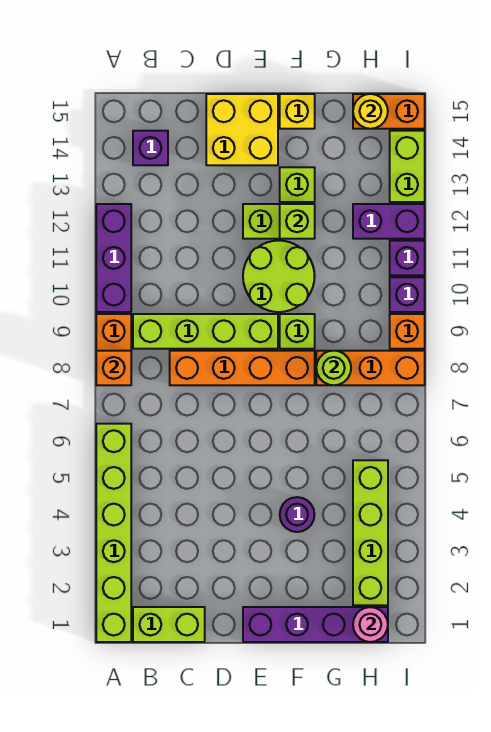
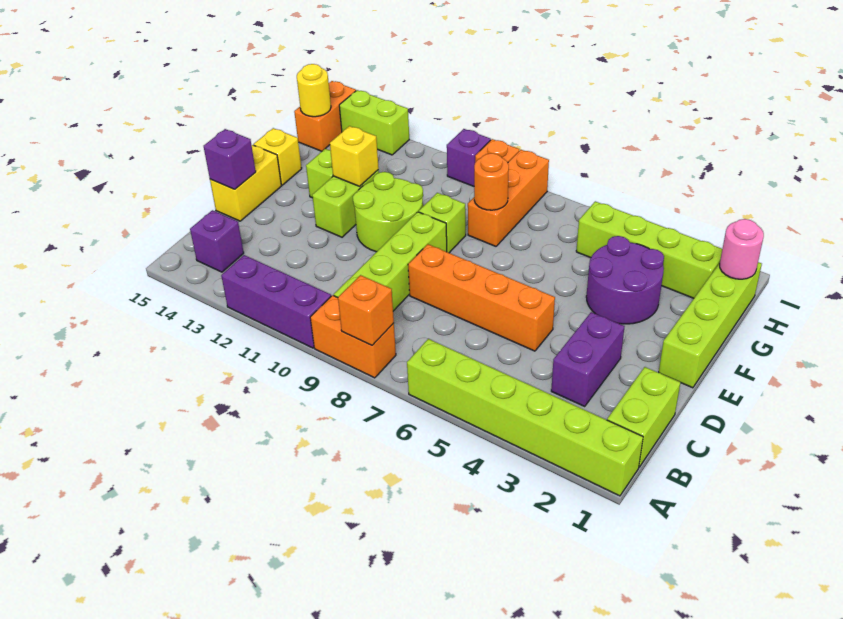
orange brick C8:F8 level 1 -> orange brick D5:D8 level 1
yellow brick D14:E15 level 1 -> yellow brick D15:E15 level 1
purple brick E1:H1 level 1 -> lime brick E1:H1 level 1
purple round brick F4 level 1 -> purple round brick F3:G4 level 1
lime brick F12 level 2 -> yellow brick F12 level 2
lime round brick G8 level 2 -> orange round brick G8 level 2
purple brick H12:I12 level 1 -> purple brick C3:D3 level 1
purple brick I11 level 1 -> purple brick D15 level 2

